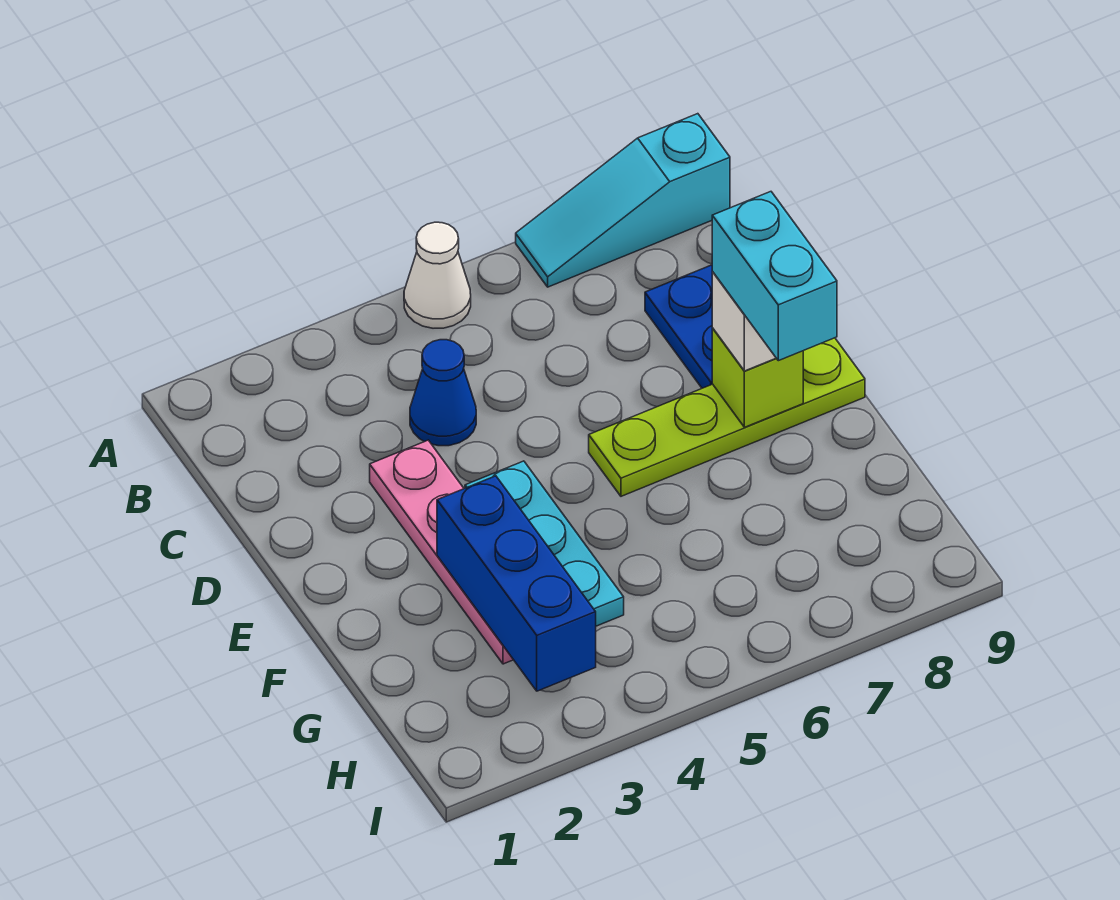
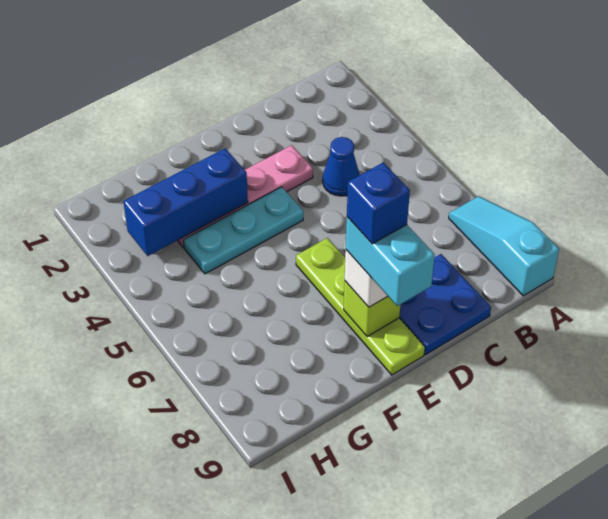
white cone A5 level 1 -> none
cyan brick E8:F8 level 4 -> cyan brick E8:E9 level 4
none -> blue brick E8 level 5

